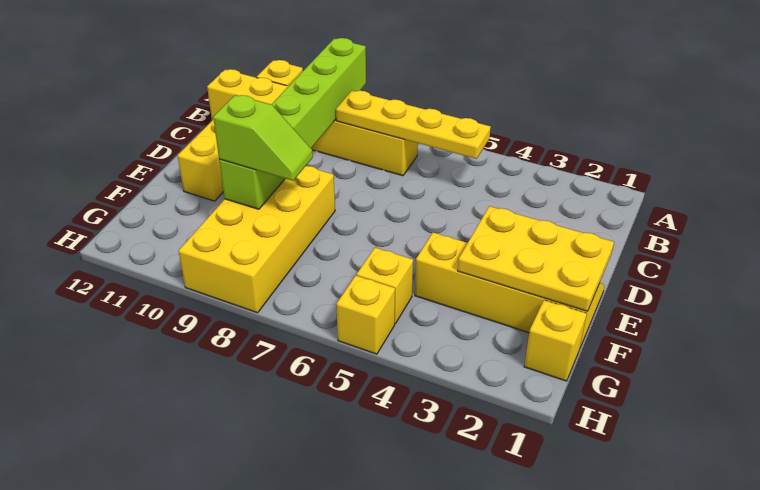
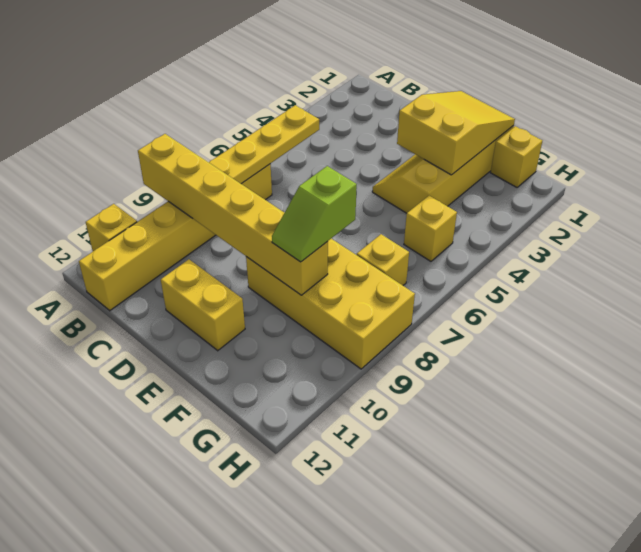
lime brick A9:F9 level 2 -> yellow brick A9:F9 level 2
yellow plate E1:F3 level 2 -> yellow slope E1:F3 level 2 top 3
lime slope F8:F9 level 3 top 9 -> lime slope F8:F9 level 3 top 8
yellow brick H5 level 1 -> yellow brick G7 level 1

